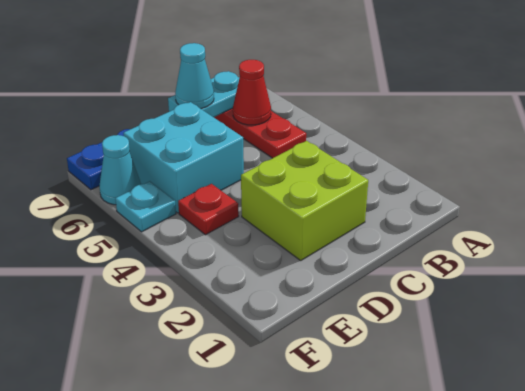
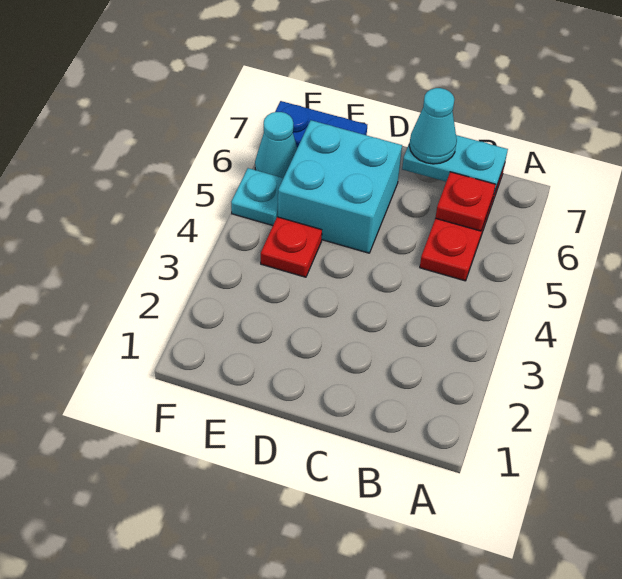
red cone B6 level 2 -> red plate B6 level 2
lime brick C2:D3 level 1 -> none

